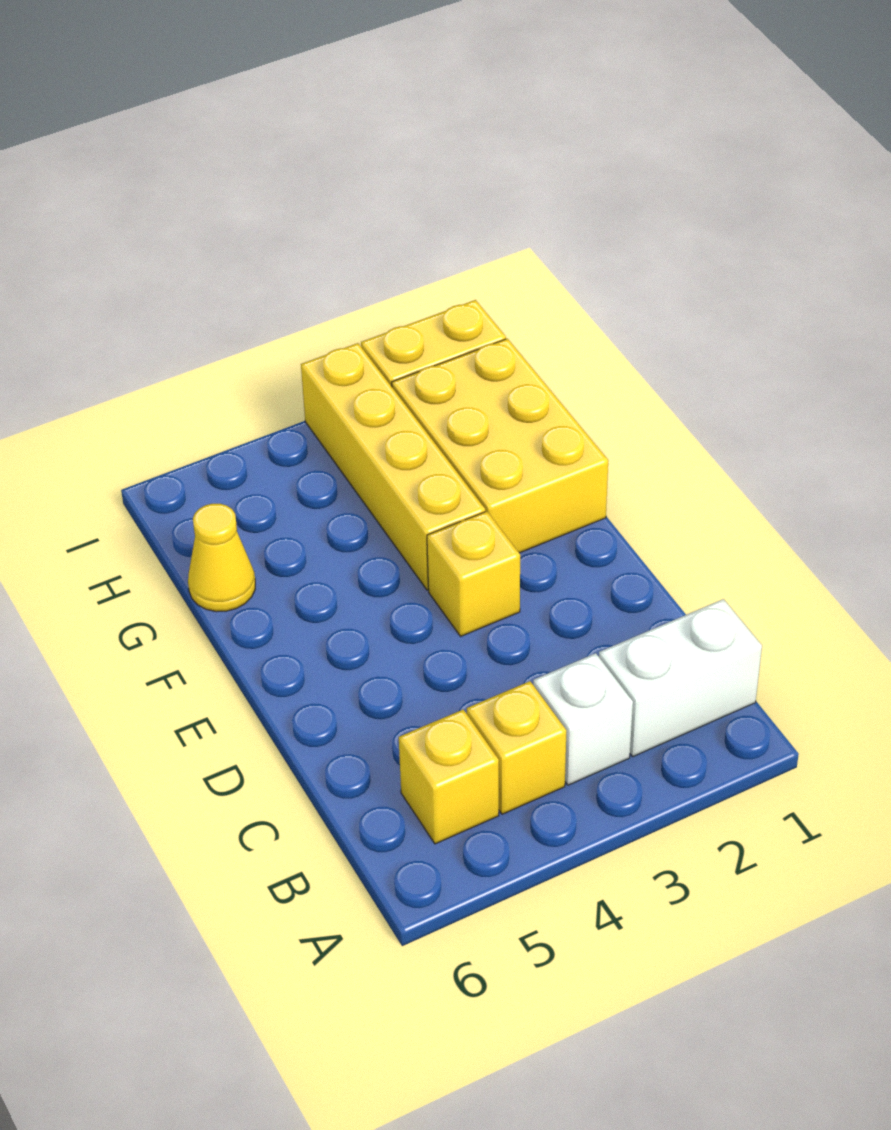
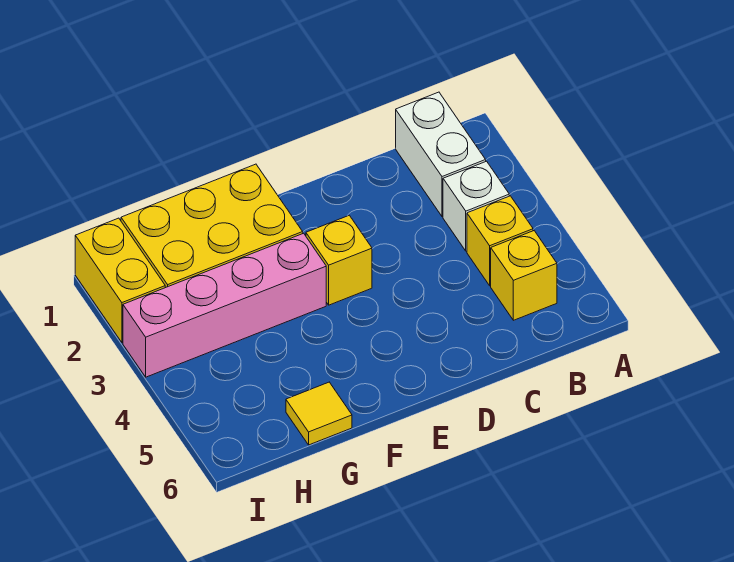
yellow brick F3:I3 level 1 -> pink brick F3:I3 level 1
yellow cone G6 level 1 -> yellow tile G6 level 1

